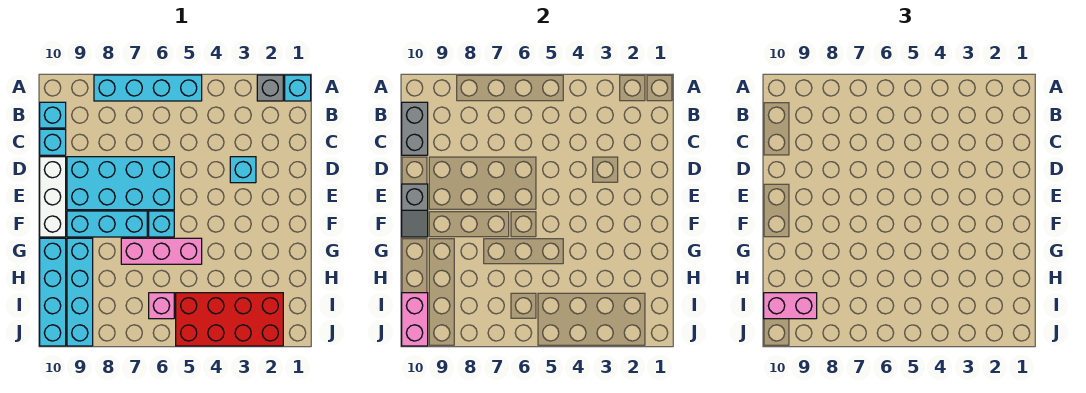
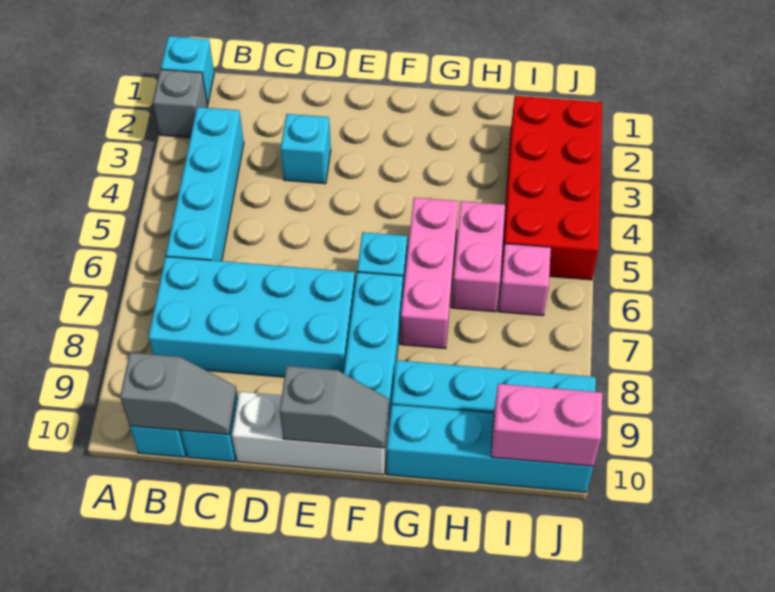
cyan brick A5:A8 level 1 -> cyan brick B3:B6 level 1
grey brick B10:C10 level 2 -> grey slope B10:C10 level 2 top B
cyan brick D6:E9 level 1 -> cyan brick B7:E8 level 1
pink brick I9:I10 level 3 -> pink brick H5:H6 level 1

